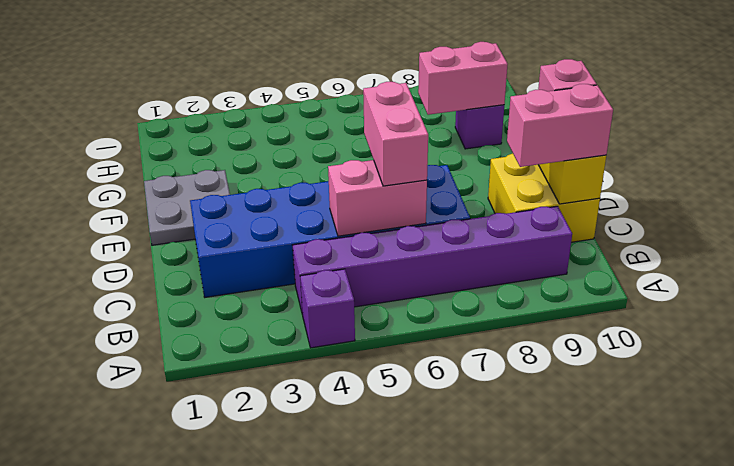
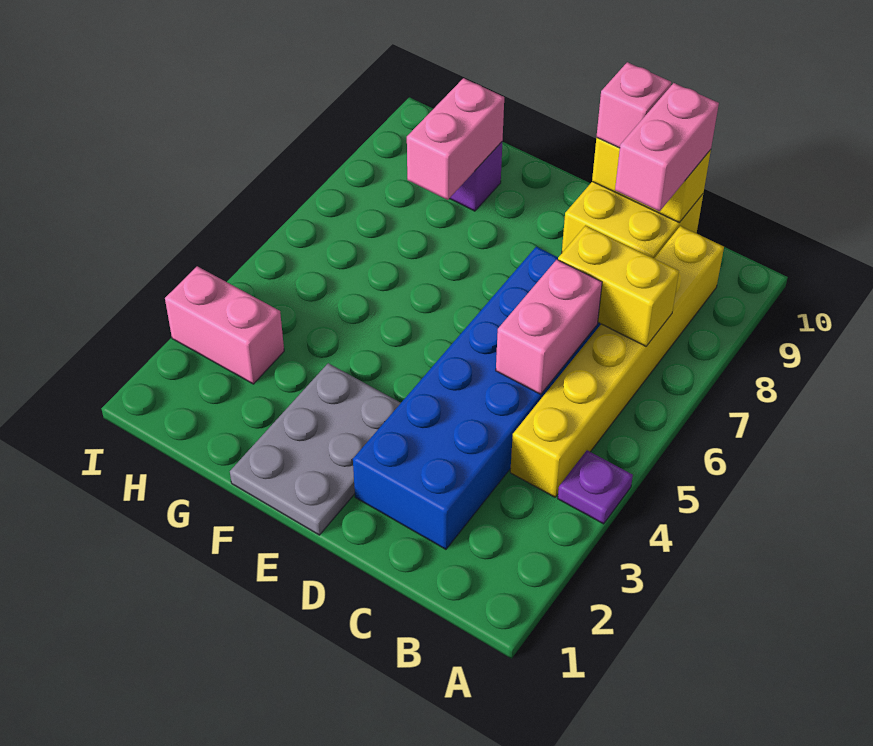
purple brick A4 level 1 -> purple plate A4 level 1
purple brick B4:B9 level 1 -> yellow brick B4:B9 level 1
none -> yellow brick B7:C7 level 2
pink brick C6:D6 level 3 -> pink brick H3:I3 level 1
grey plate E1:F2 level 1 -> grey plate E1:F3 level 1

